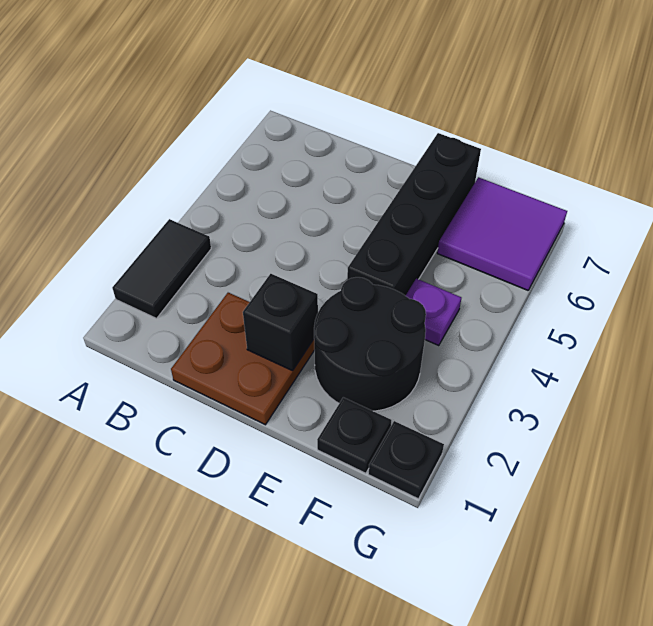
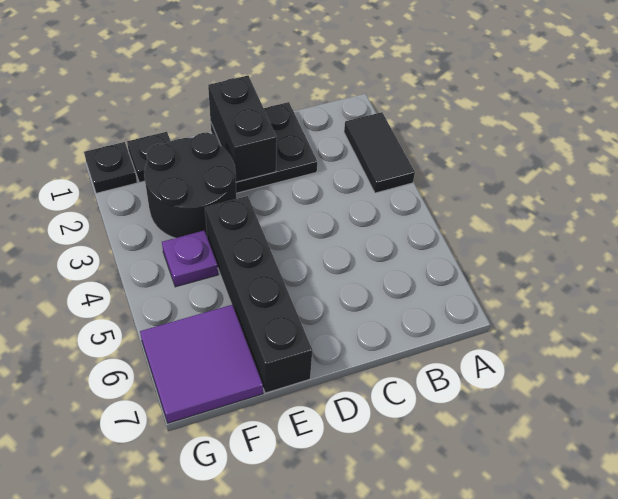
brown plate C1:D2 level 1 -> black plate C1:D2 level 1
black brick D2 level 2 -> black brick D1:D2 level 2

